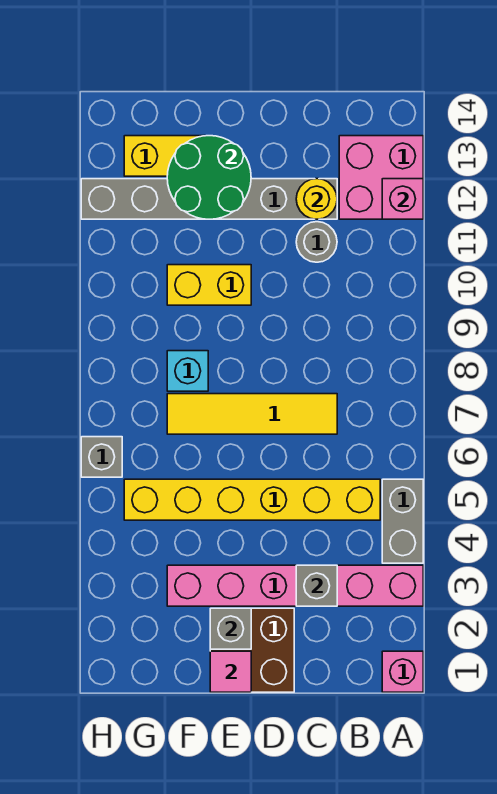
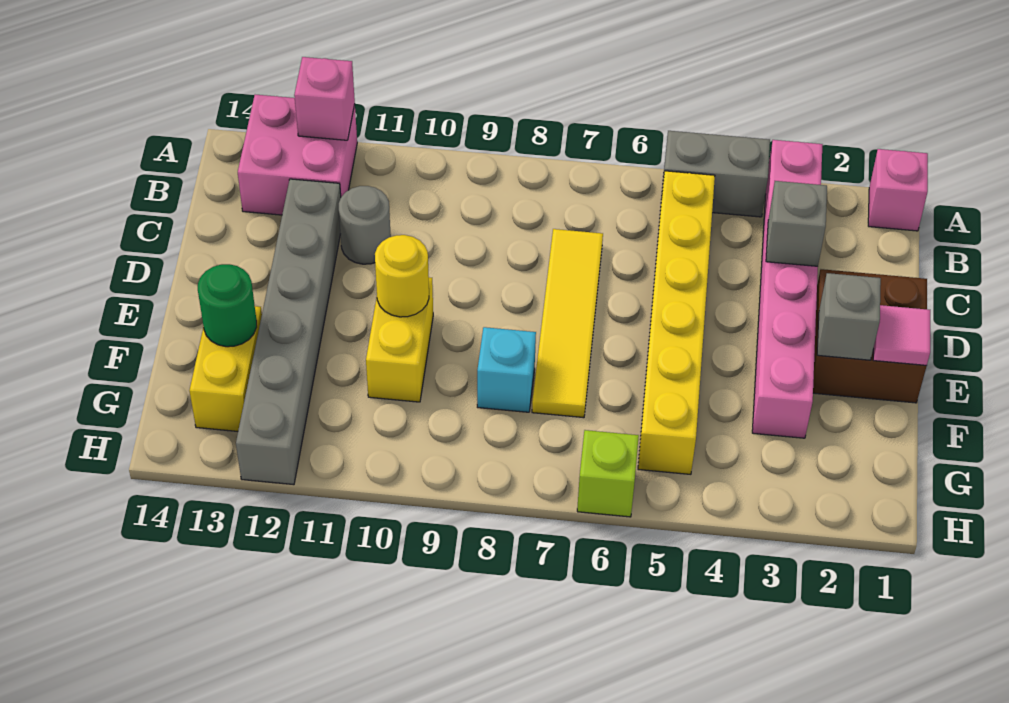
yellow round brick C12 level 2 -> yellow round brick E10 level 2
green round brick E12:F13 level 2 -> green round brick F13 level 2
grey brick H6 level 1 -> lime brick H6 level 1

